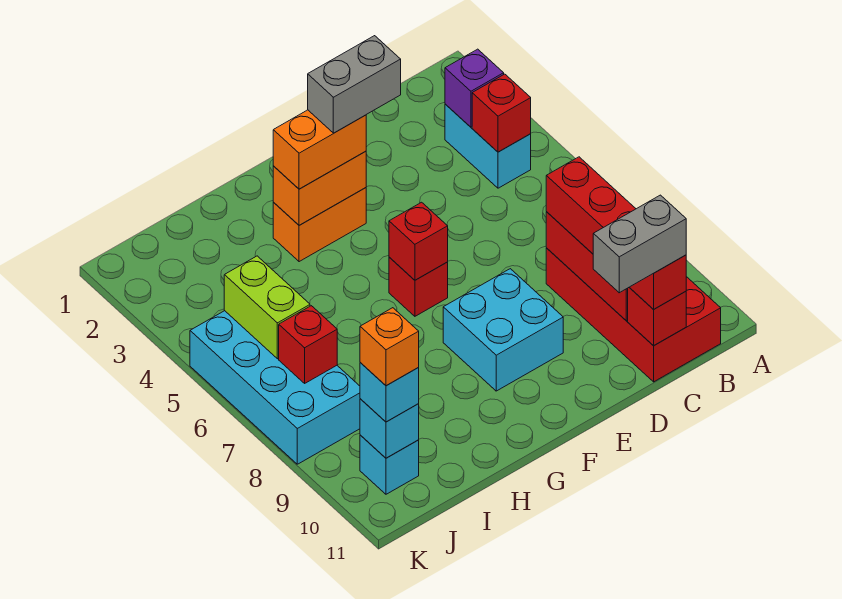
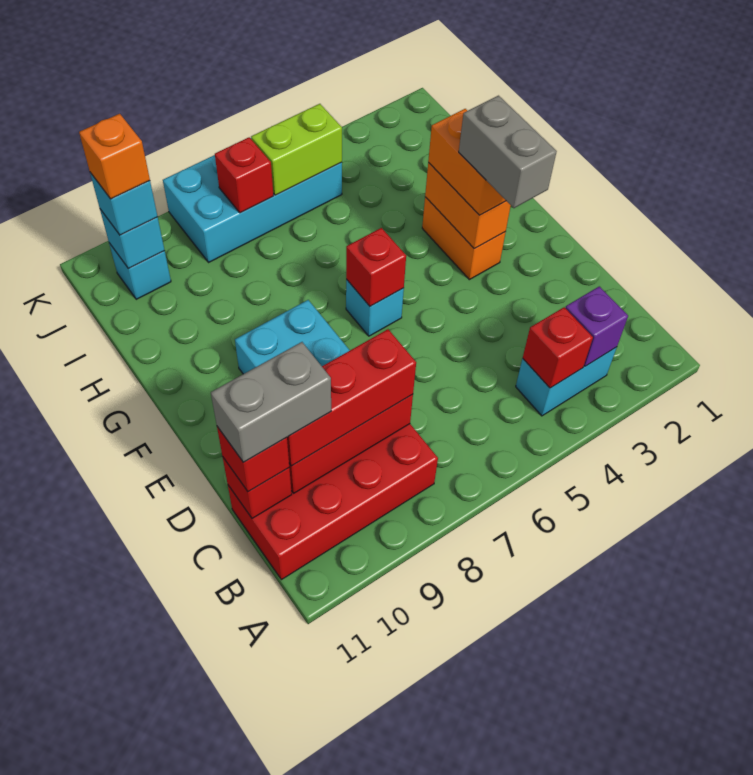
grey brick C11:D11 level 4 -> grey brick C10:C11 level 4
red brick F6 level 1 -> cyan brick F6 level 1

